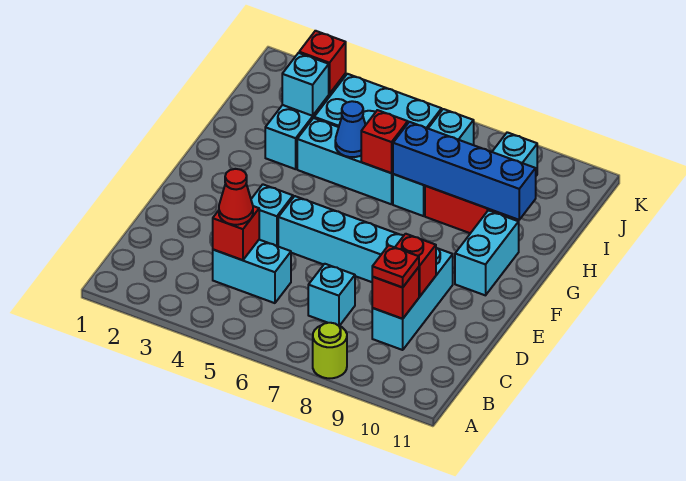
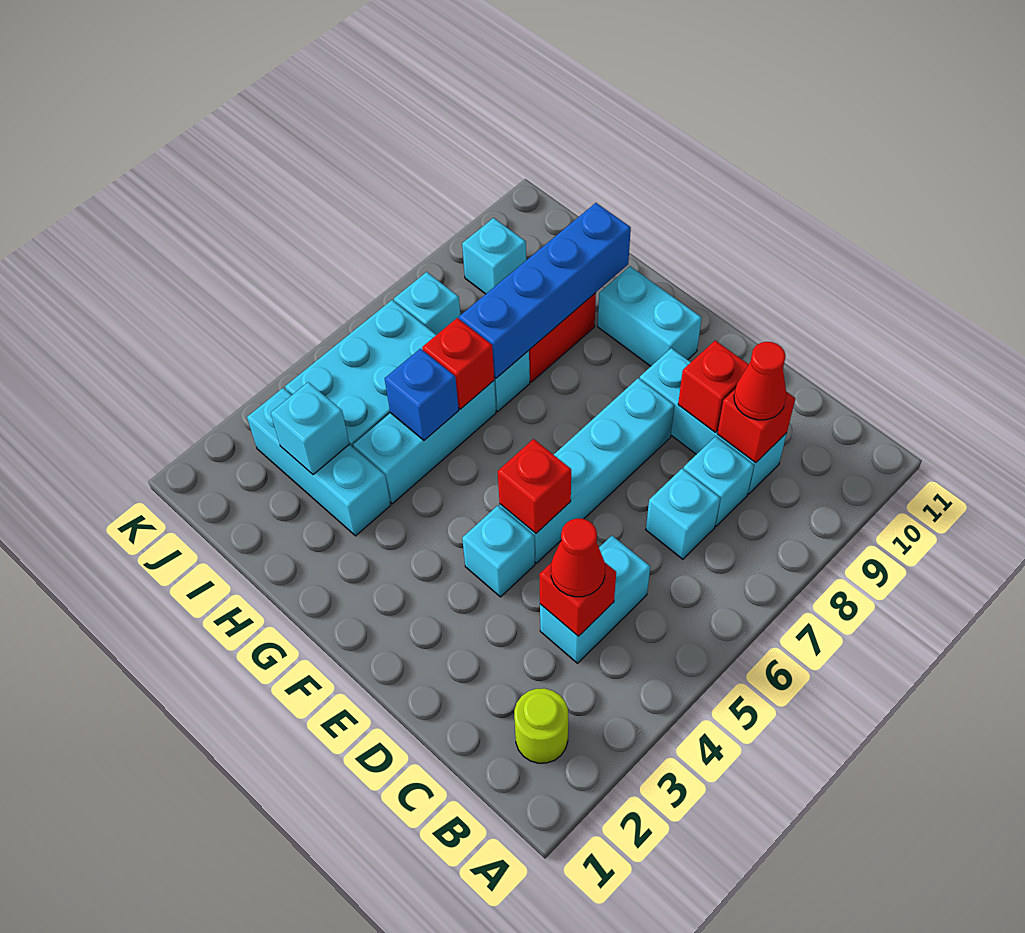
lime round brick A8 level 1 -> lime round brick B2 level 1
none -> cyan brick C8 level 1
red plate C9 level 3 -> red cone C9 level 3
blue cone H5 level 2 -> blue brick H5 level 2
red brick J3 level 2 -> red brick E5 level 2

